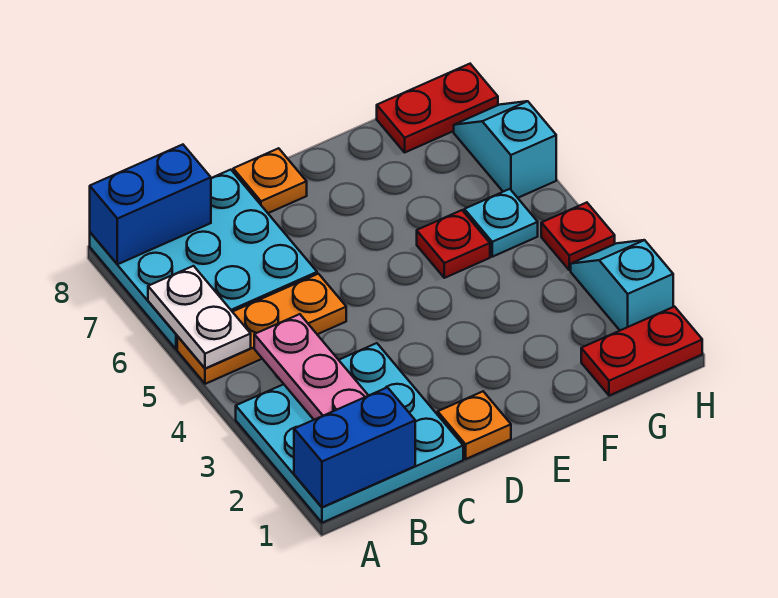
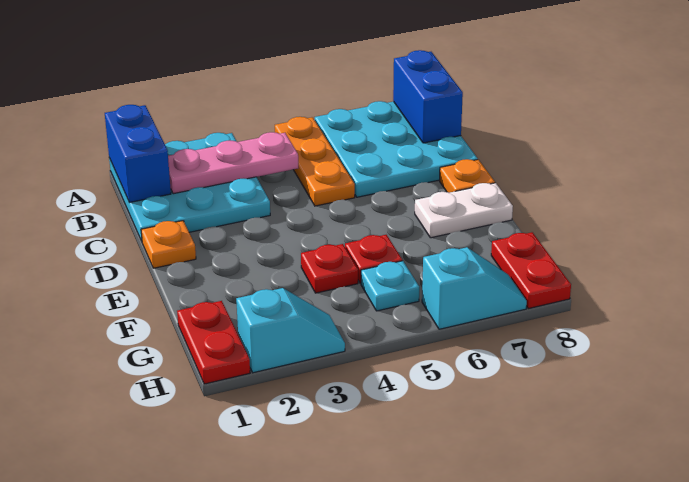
white plate A5:A6 level 2 -> white plate E7:E8 level 1
red plate H4 level 1 -> red plate F4 level 1

